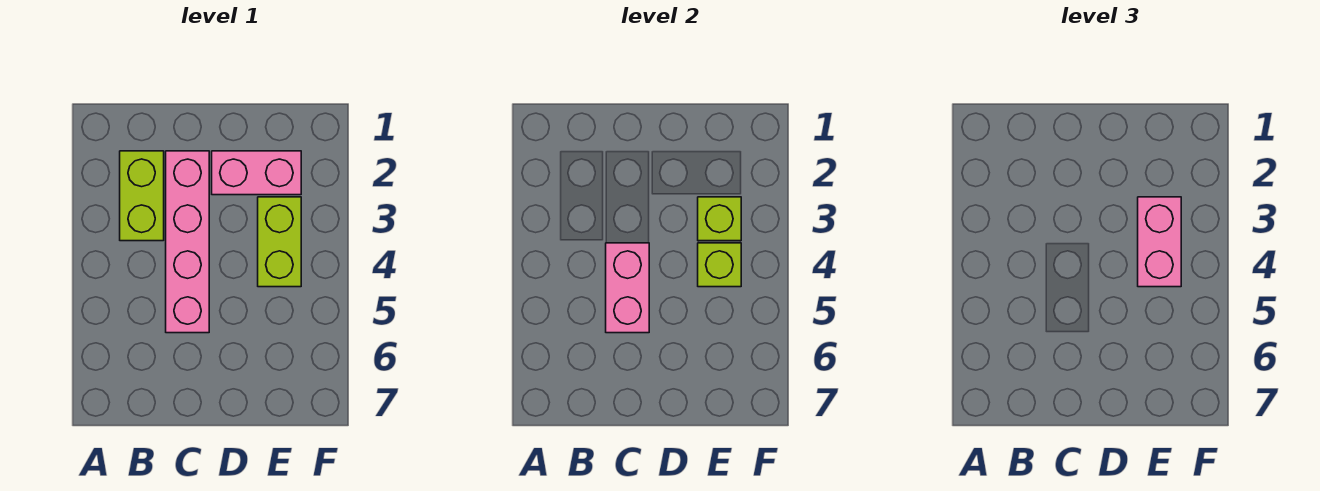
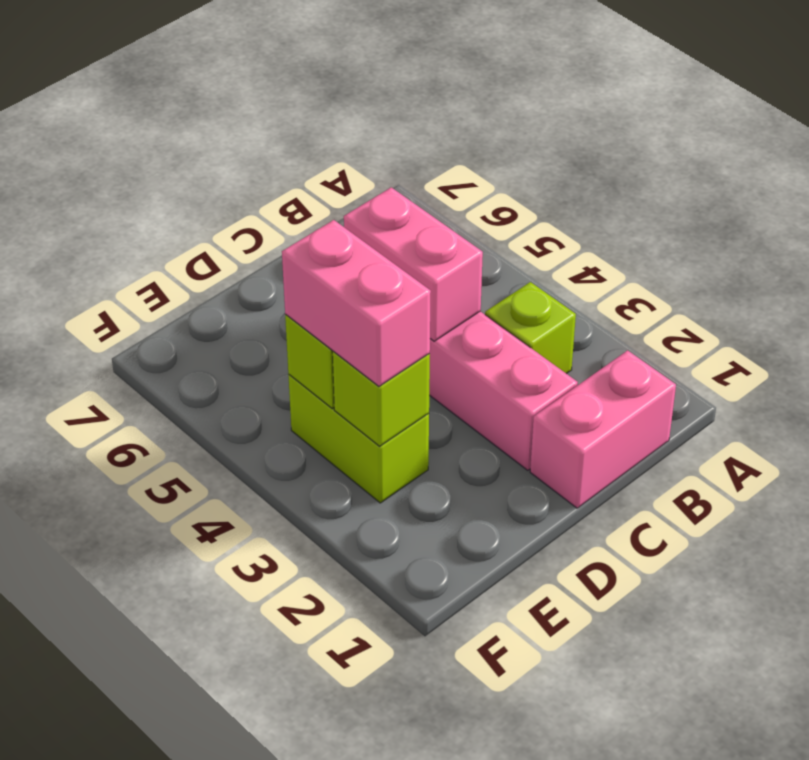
lime brick B2:B3 level 1 -> lime brick B3 level 1
pink brick D2:E2 level 1 -> pink brick B1:C1 level 1

